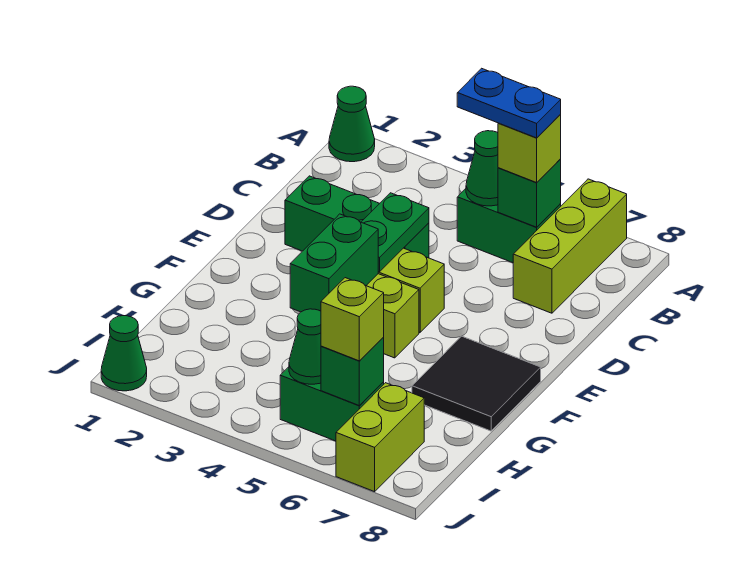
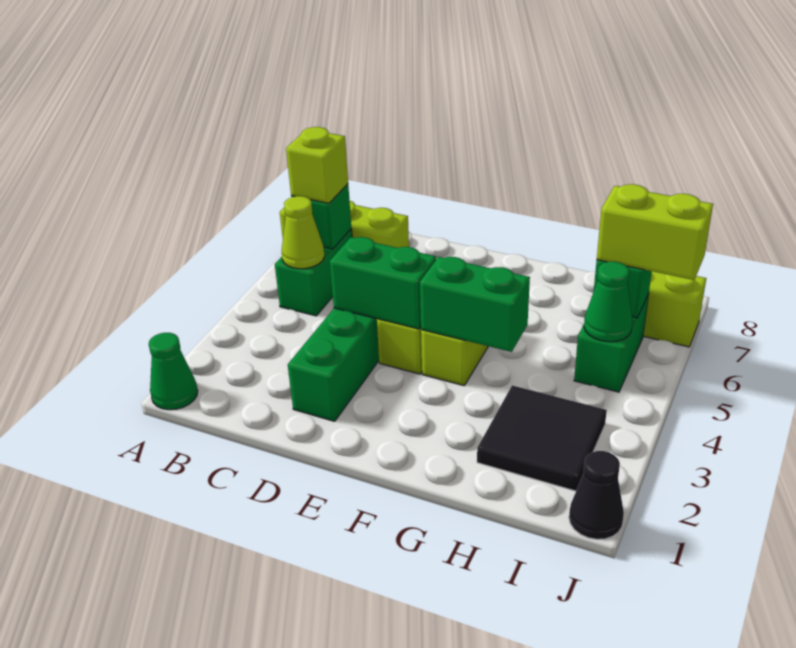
green cone B5 level 2 -> lime cone B5 level 2
blue plate B5:B6 level 4 -> none
green plate D4:E4 level 2 -> green brick D4:E4 level 2
black tile F7:G8 level 1 -> black tile H2:I3 level 1
lime brick I6 level 3 -> lime brick I6:J6 level 3
green cone J1 level 1 -> black cone J1 level 1

